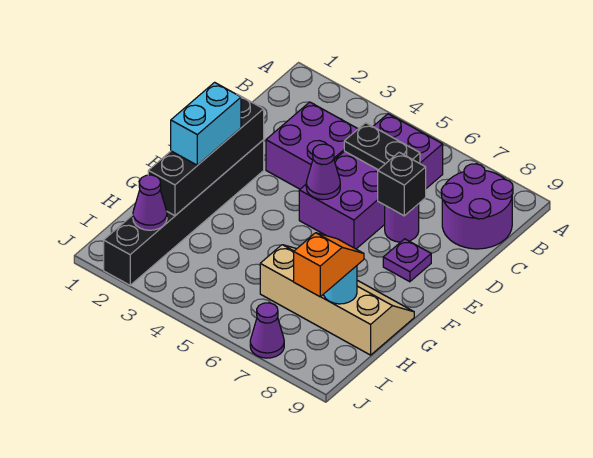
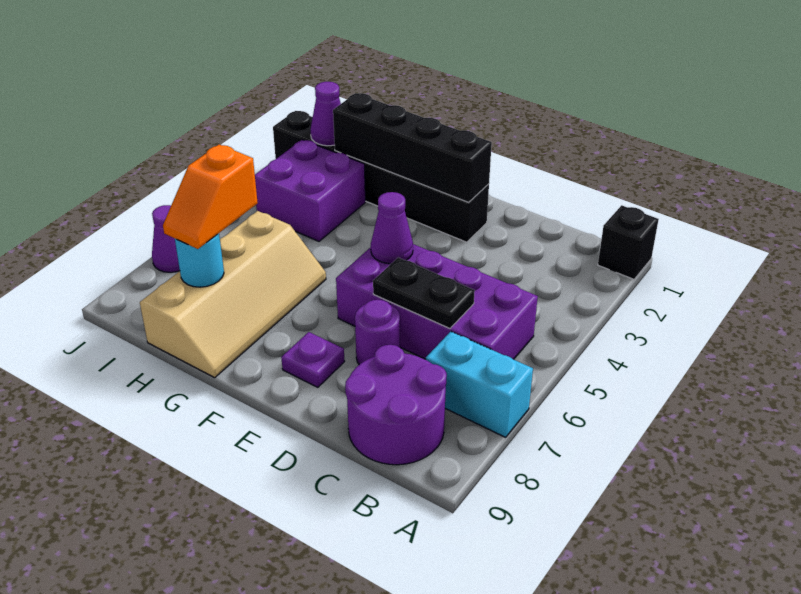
purple brick C3:D4 level 1 -> purple brick H3:I4 level 1
black plate C5:C6 level 2 -> black plate C6:D6 level 2
black brick D7 level 2 -> black brick A1 level 1
cyan brick F2:G2 level 3 -> cyan brick A7:B7 level 1
orange slope H8:I8 level 3 top I -> orange slope H7:H8 level 3 top 7

